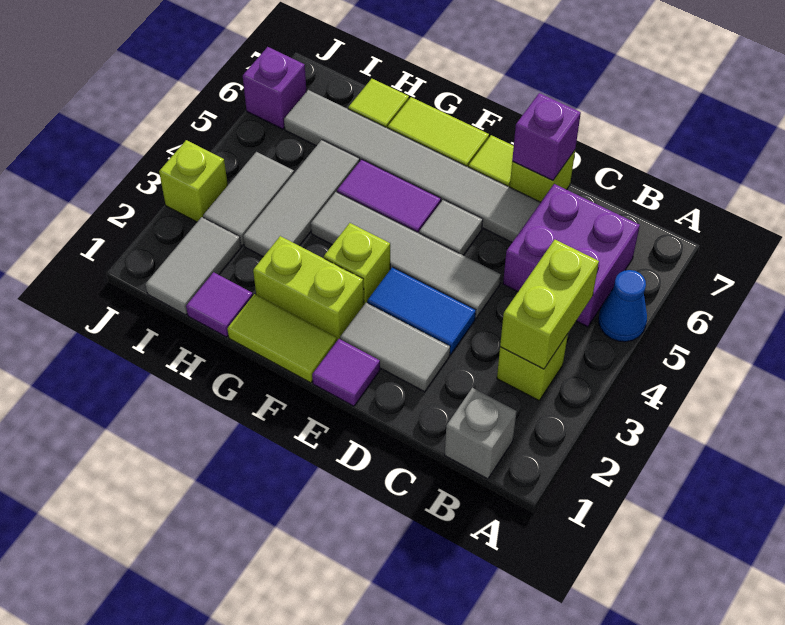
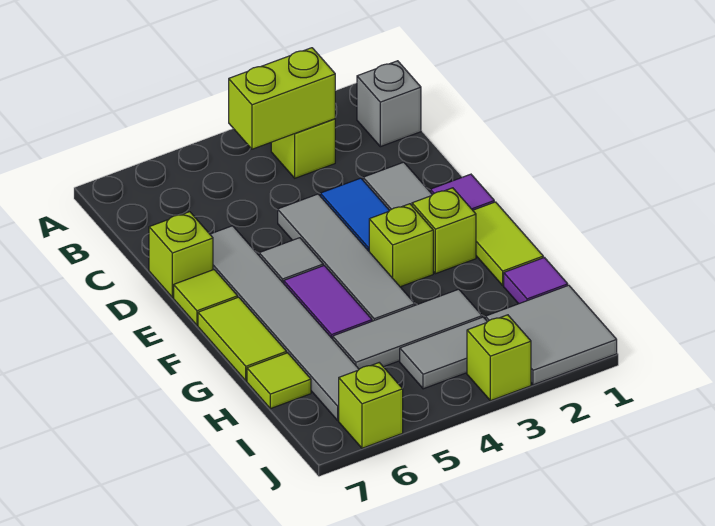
blue cone A5 level 1 -> none
purple brick B5:C6 level 1 -> none
purple brick D7 level 2 -> none
lime brick F2:G2 level 1 -> lime brick F2 level 1
grey tile I1:I2 level 1 -> grey tile I1:J2 level 1
purple brick J6 level 1 -> lime brick J6 level 1

